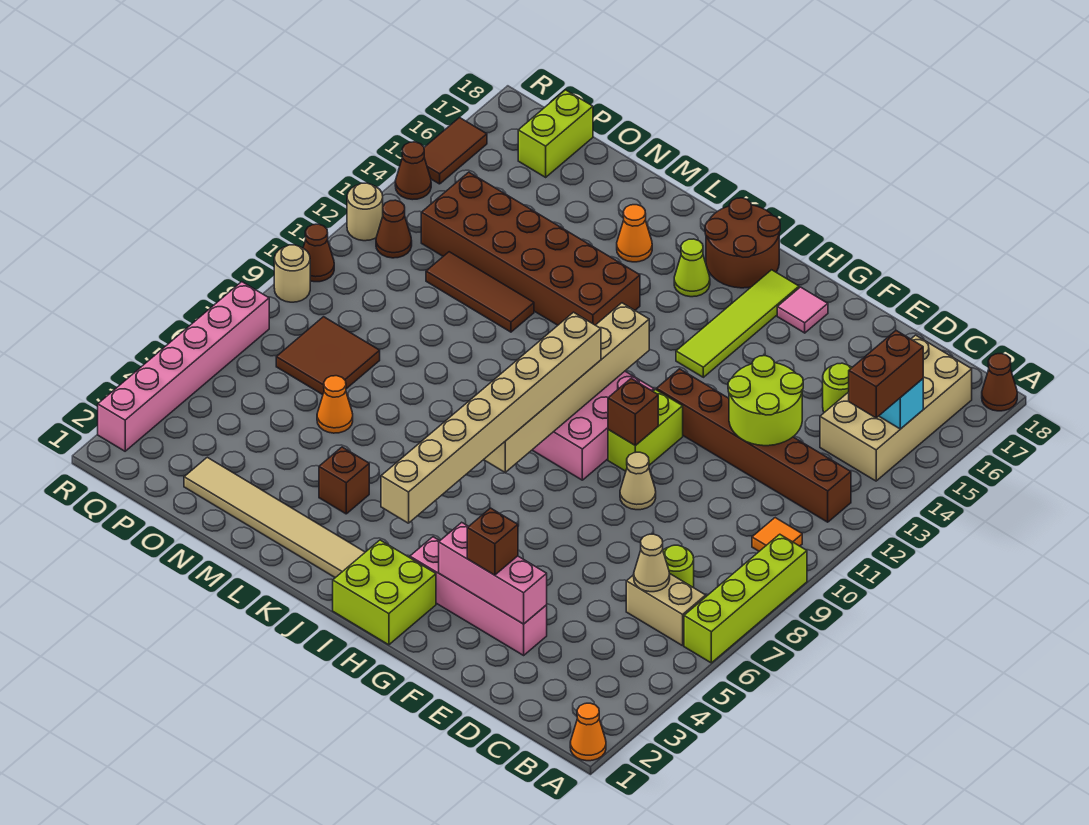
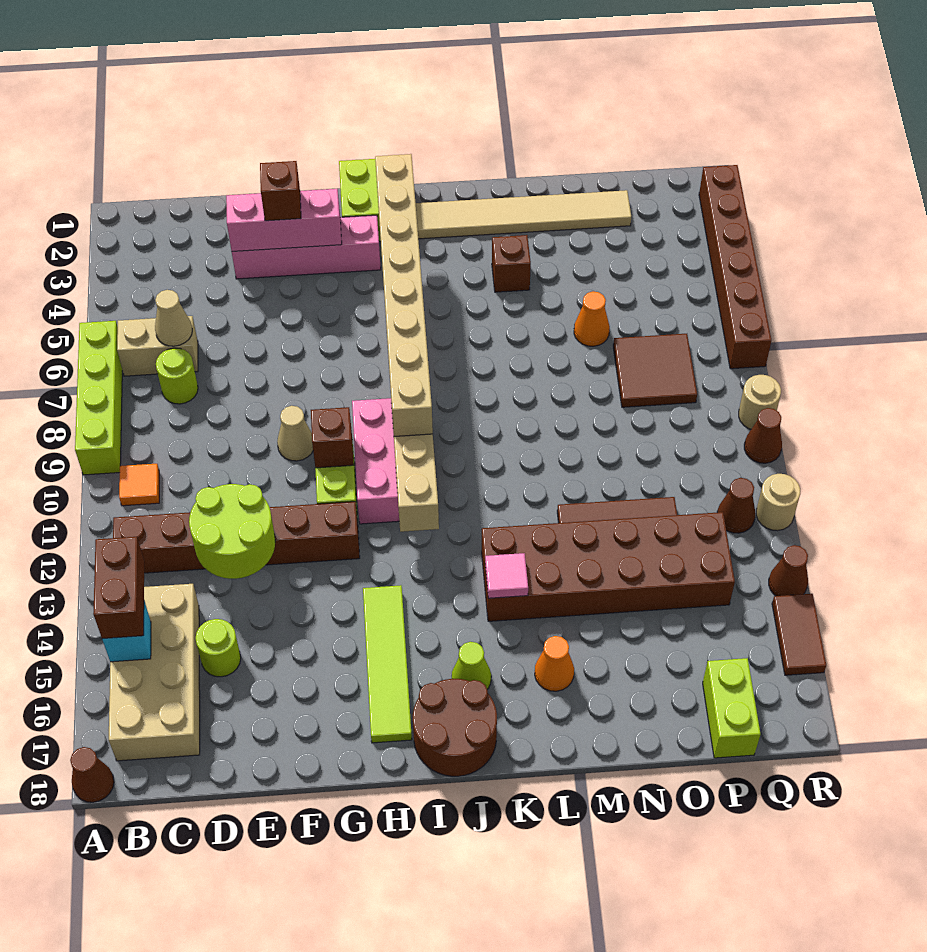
orange cone A1 level 1 -> none
pink tile G17 level 1 -> pink tile K14 level 2
pink brick R2:R7 level 1 -> brown brick R2:R7 level 1

